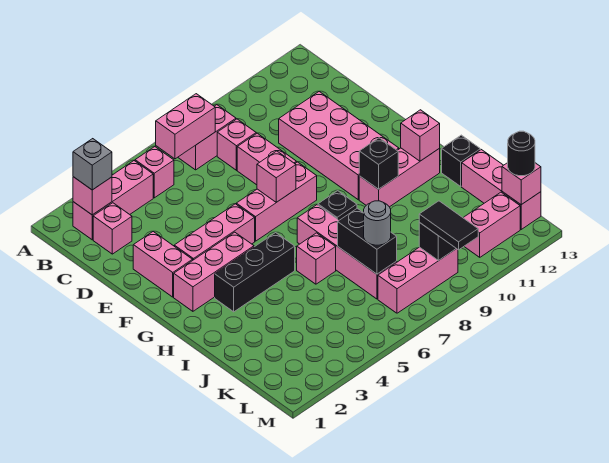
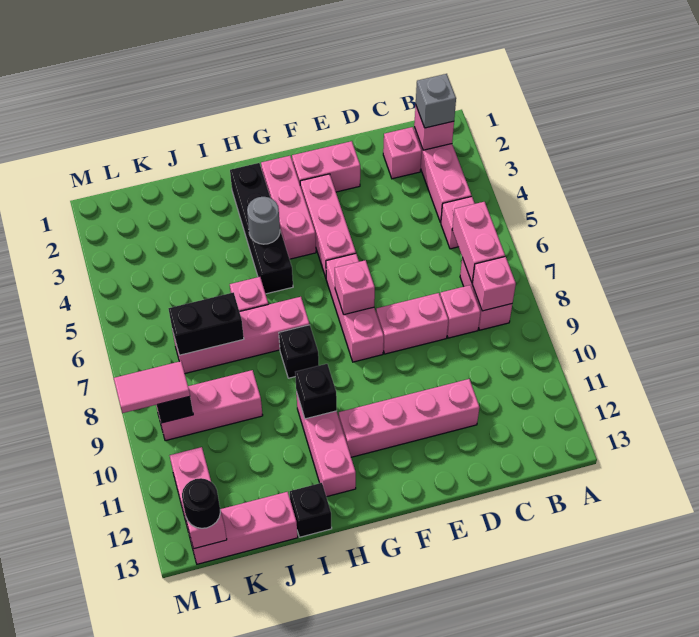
pink brick D10:G11 level 1 -> pink brick D11:G11 level 1
black brick H3:H5 level 1 -> black brick H2:H5 level 1
pink brick H12 level 2 -> pink brick B8 level 2
grey round brick K7 level 3 -> grey round brick H4 level 2
pink brick L7:L9 level 1 -> pink brick J9:L9 level 1
black tile L9:M9 level 3 -> pink tile L9:M9 level 3

